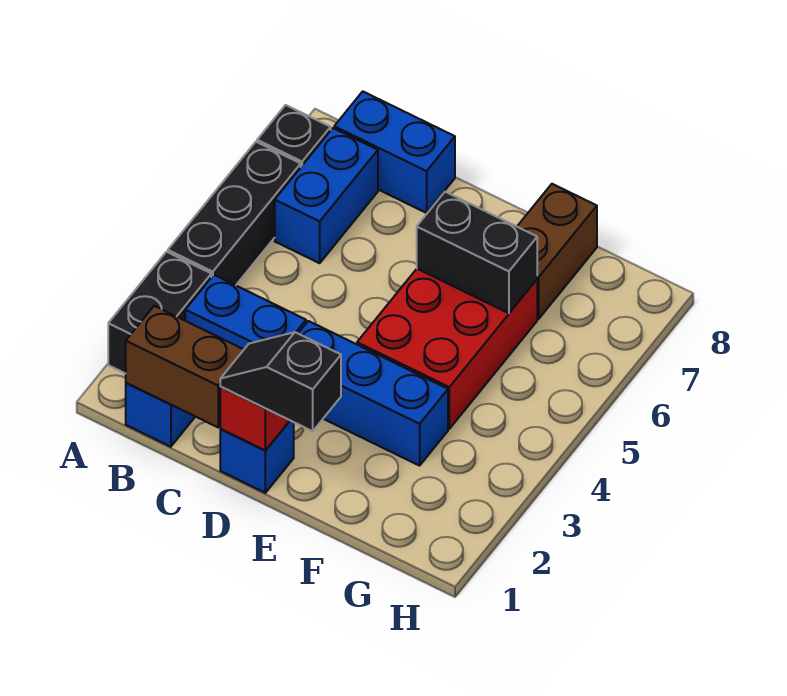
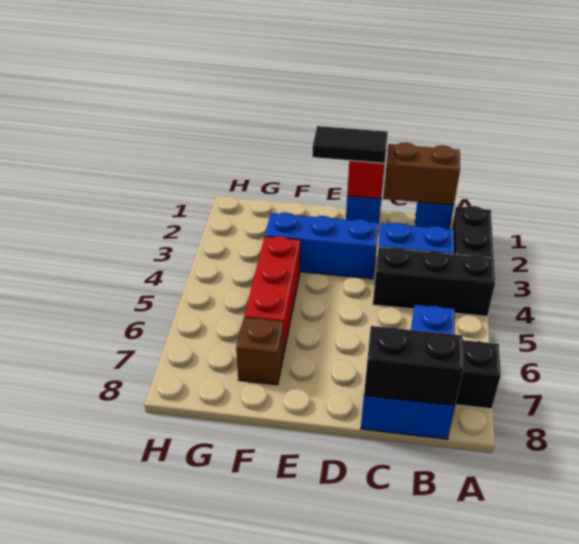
black brick A4:A6 level 1 -> black brick A4:C4 level 1
black slope D1:E1 level 3 top E -> black tile D1:E1 level 3
red brick E4:F6 level 1 -> red brick F4:F6 level 1
black brick E6:F6 level 2 -> black brick B8:C8 level 2
brown brick F7:F8 level 1 -> brown brick F7 level 1

